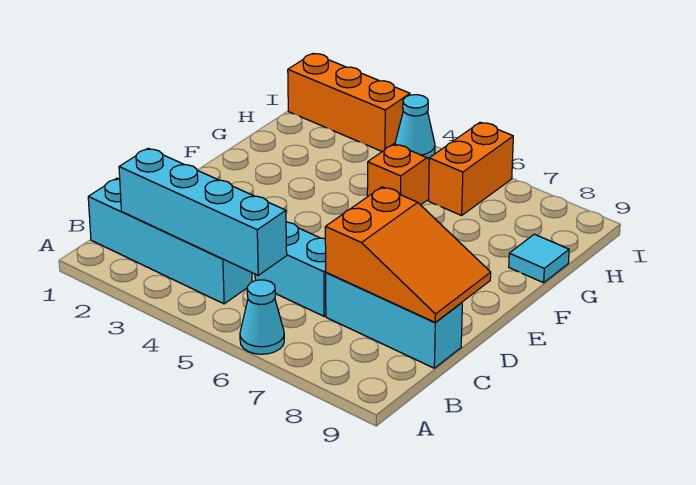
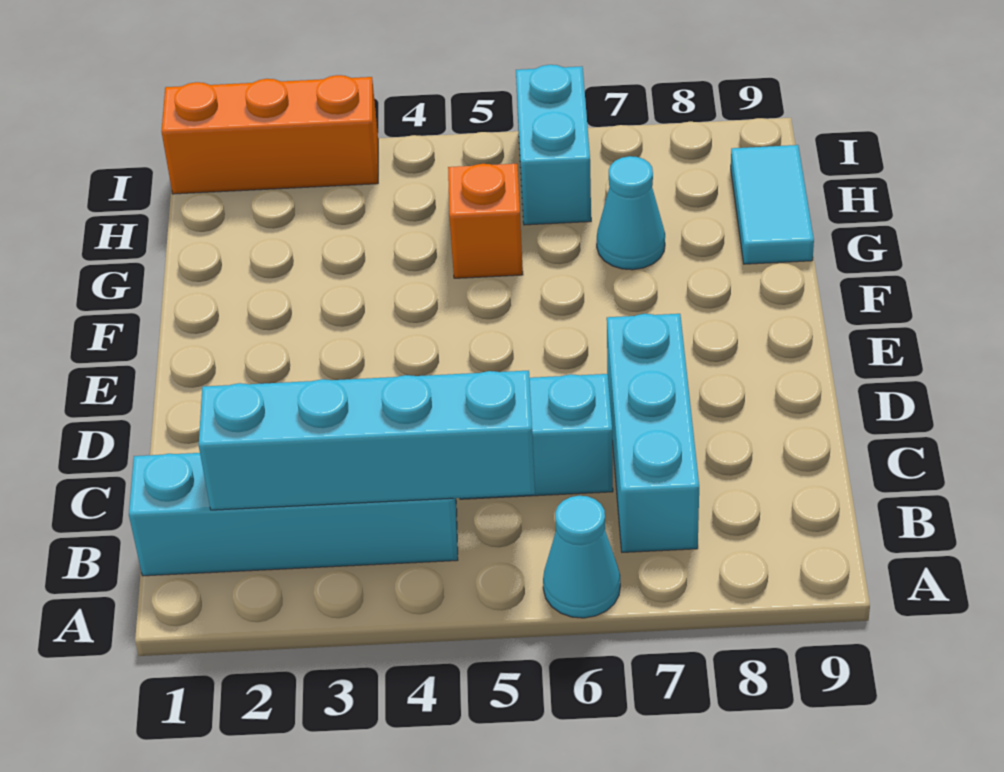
cyan brick C7:C9 level 1 -> cyan brick B7:D7 level 1
orange slope C7:D9 level 2 top 7 -> none
cyan tile G9 level 1 -> cyan tile G9:H9 level 1
orange brick H6:I6 level 1 -> cyan brick H6:I6 level 1
cyan cone I4 level 1 -> cyan cone G7 level 1

